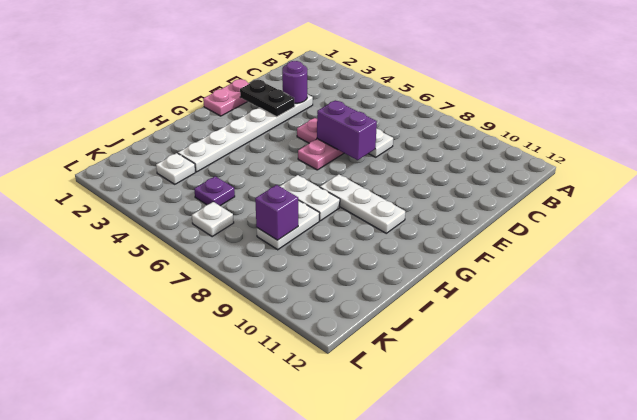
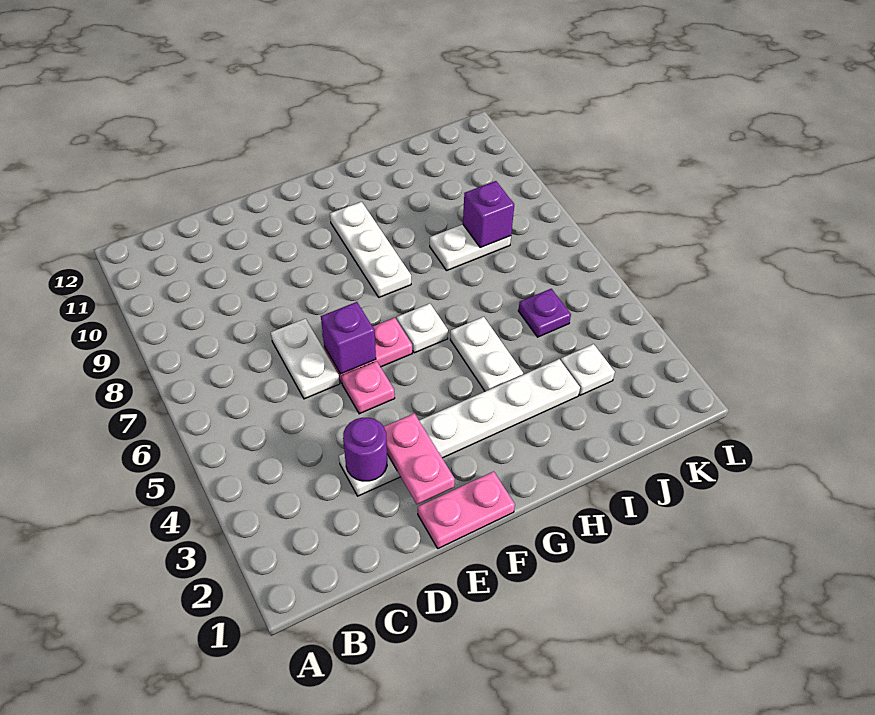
black plate E2:E3 level 2 -> pink plate E2:E3 level 2
purple brick E6:E7 level 2 -> purple brick E6 level 2
white plate H7:H8 level 1 -> white plate H4:H5 level 1
white plate K6 level 1 -> white plate G6 level 1

